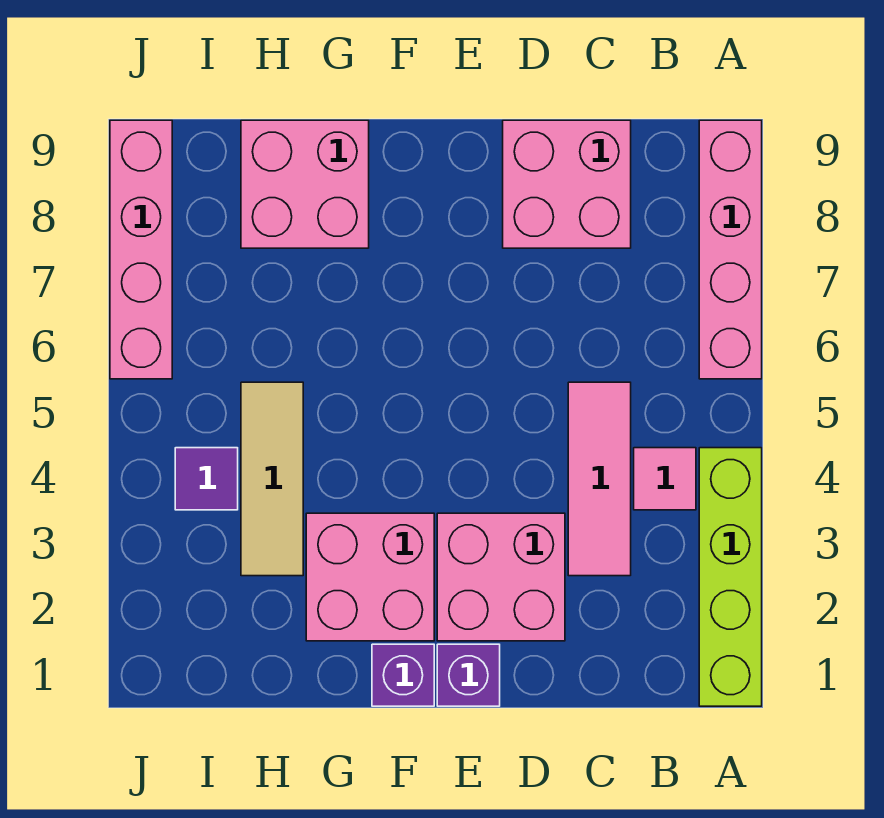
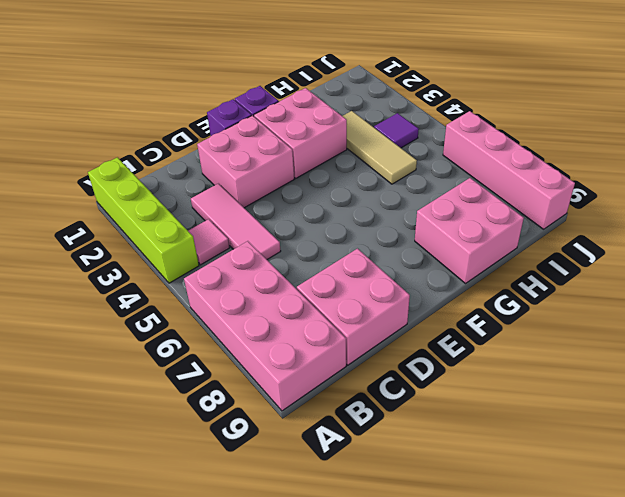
pink brick A6:A9 level 1 -> pink brick A6:B9 level 1

